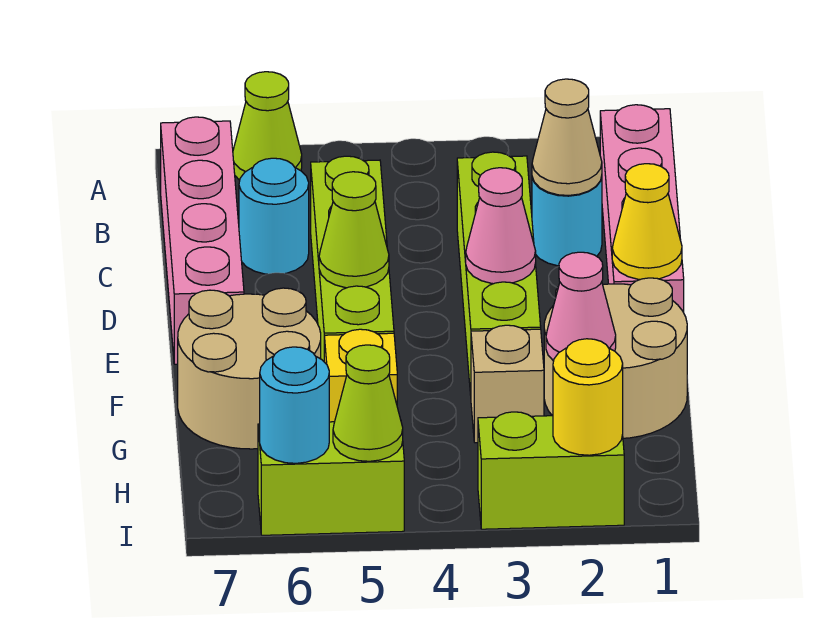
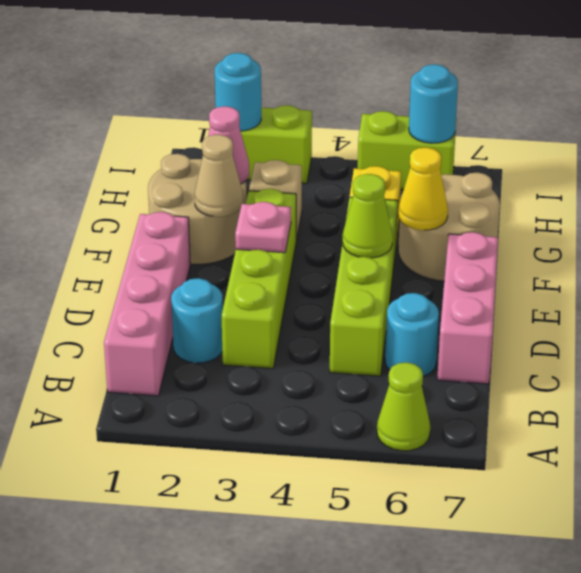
pink brick B7:E7 level 1 -> pink brick C7:E7 level 1
tan cone C2 level 2 -> tan cone F2 level 2
yellow cone E1 level 2 -> yellow cone F6 level 2
pink cone E3 level 2 -> pink plate E3 level 2
yellow round brick I2 level 2 -> cyan round brick I2 level 2
lime cone I5 level 2 -> none

